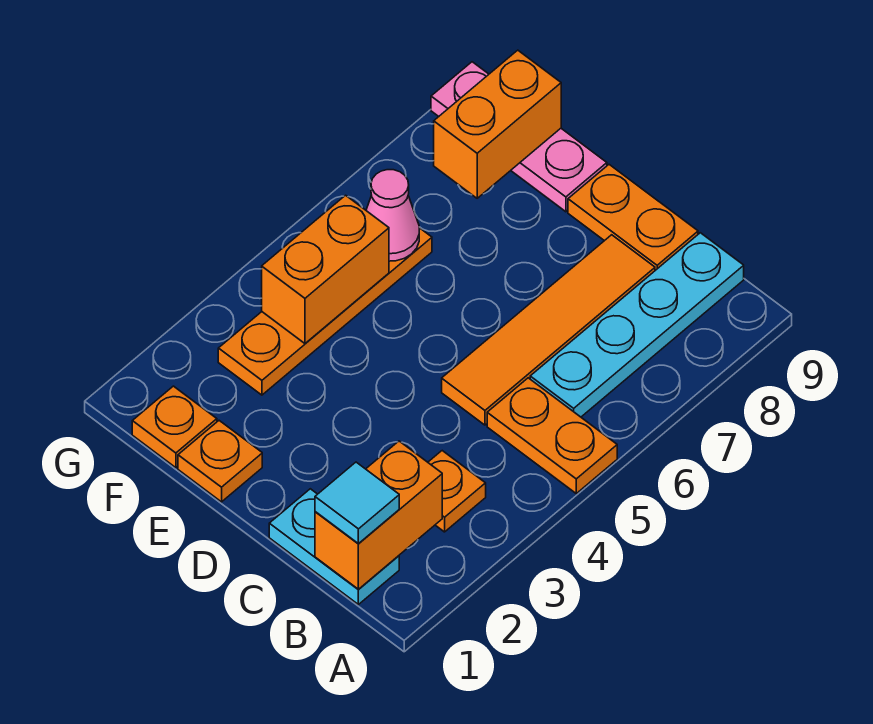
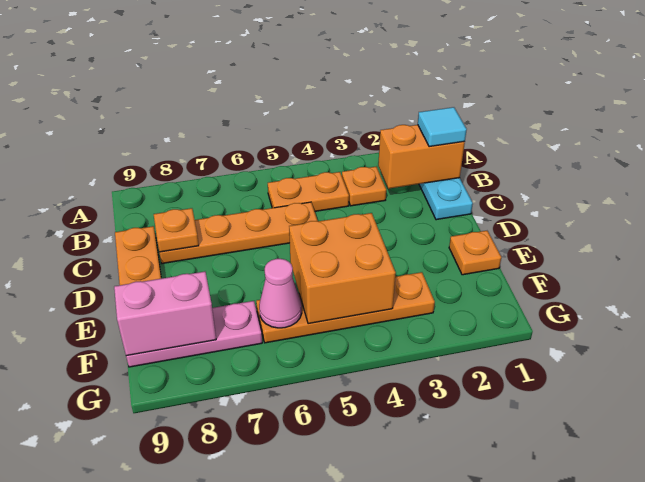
orange plate A5:B5 level 1 -> orange plate B4:B5 level 1
cyan plate B6:B9 level 1 -> none
orange tile C5:C8 level 1 -> orange plate C5:C8 level 1
pink plate E9:G9 level 1 -> pink plate F7:F9 level 1
orange plate F1 level 1 -> orange plate C8 level 2
orange brick F4:F5 level 2 -> orange brick E4:F5 level 2
orange brick F8:F9 level 2 -> pink brick F8:F9 level 2

